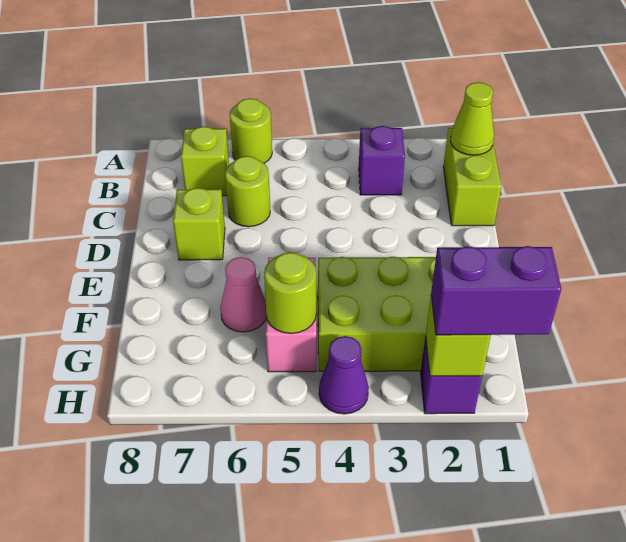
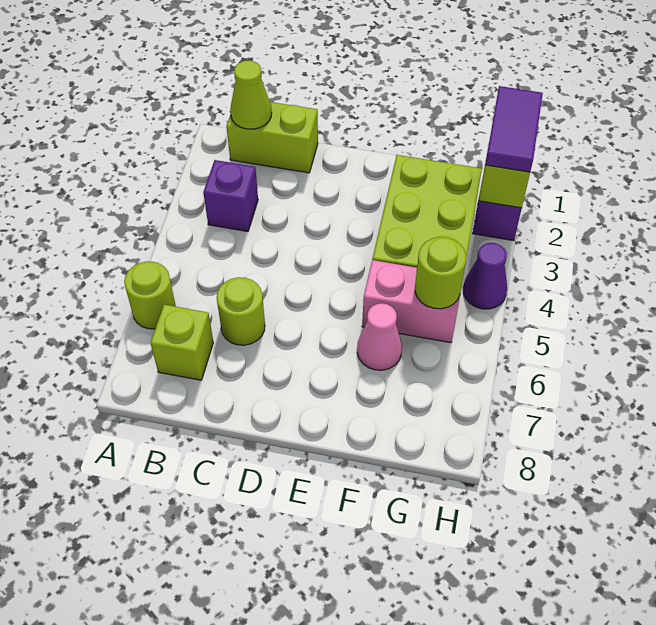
lime brick D7 level 1 -> none
purple brick H1:H2 level 3 -> purple tile H1:H2 level 3

